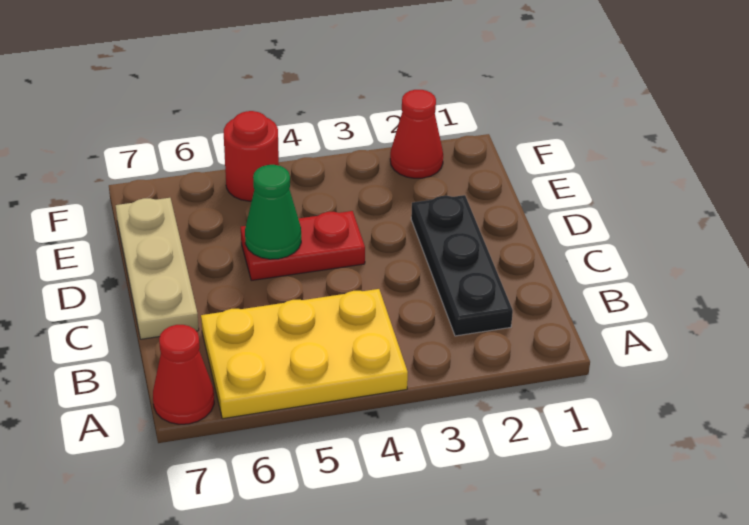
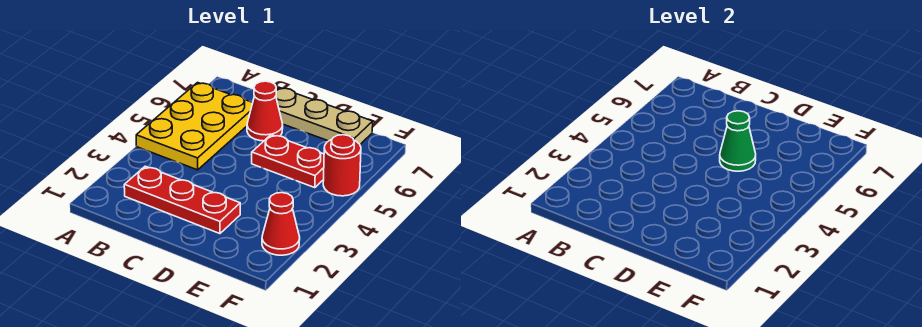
red cone A7 level 1 -> red cone C6 level 1
black plate B2:D2 level 1 -> red plate B2:D2 level 1
red plate D4:D5 level 1 -> red plate D5:E5 level 1

